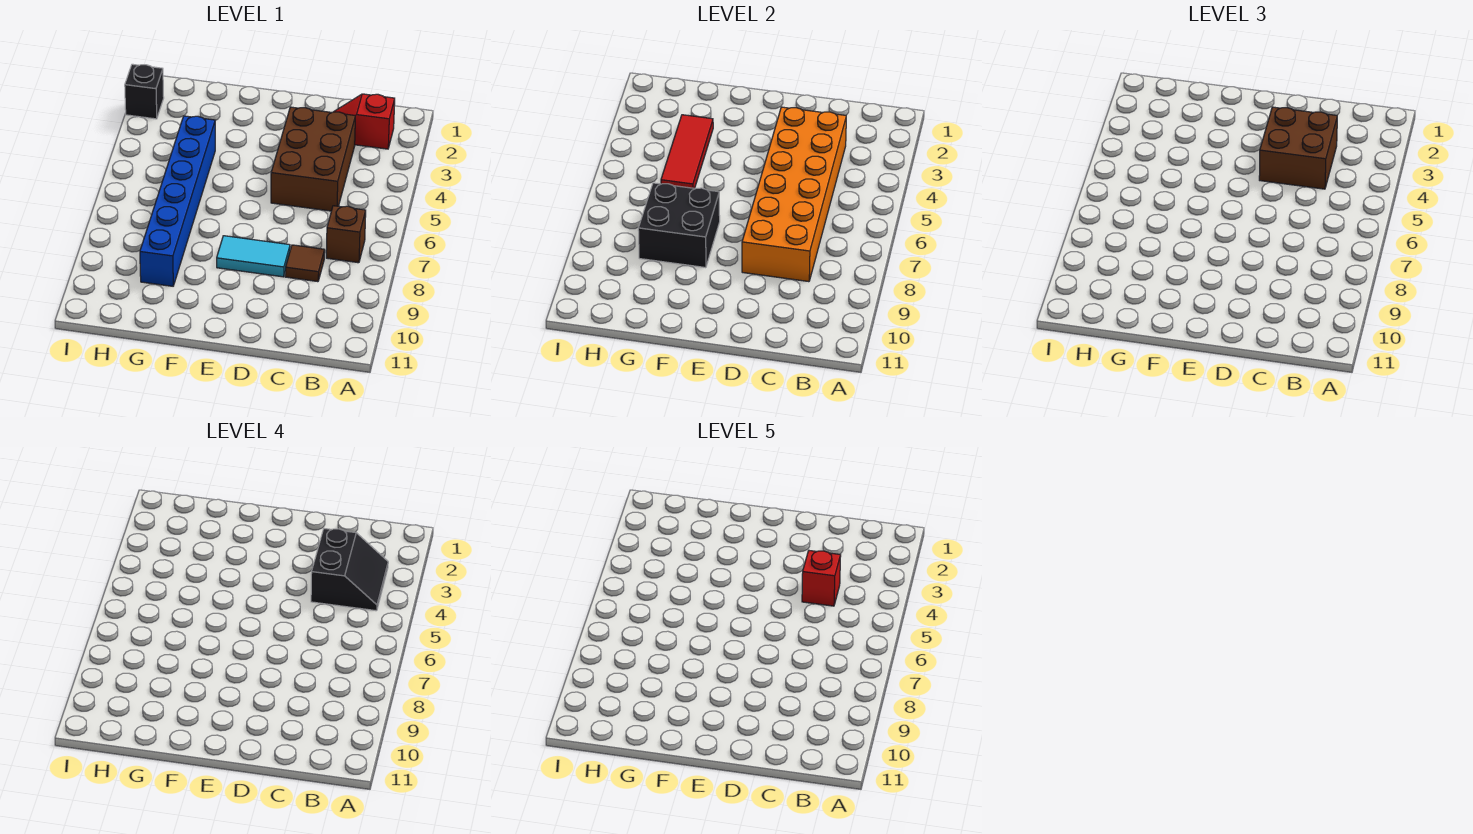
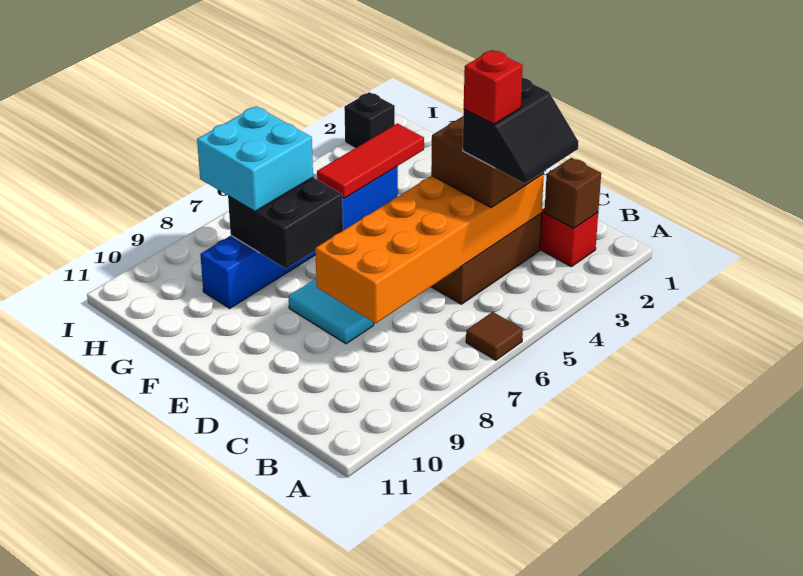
brown brick B7 level 1 -> brown brick B2 level 2
brown tile C8 level 1 -> brown tile A6 level 1
none -> cyan brick G7:H8 level 3

